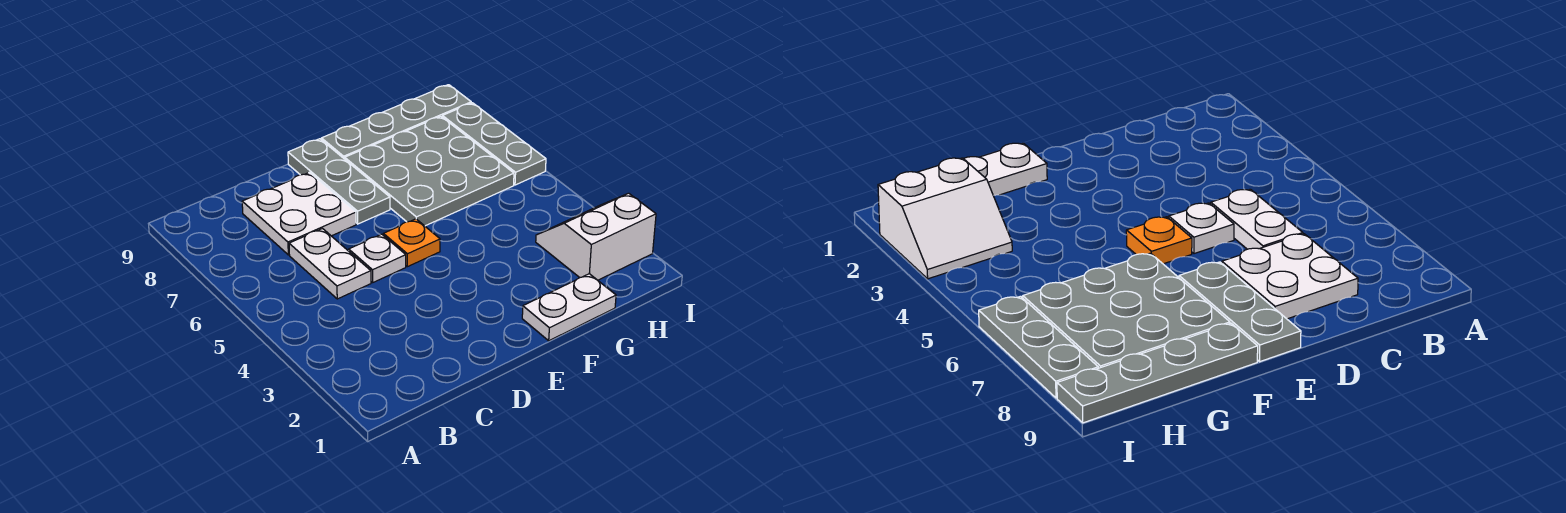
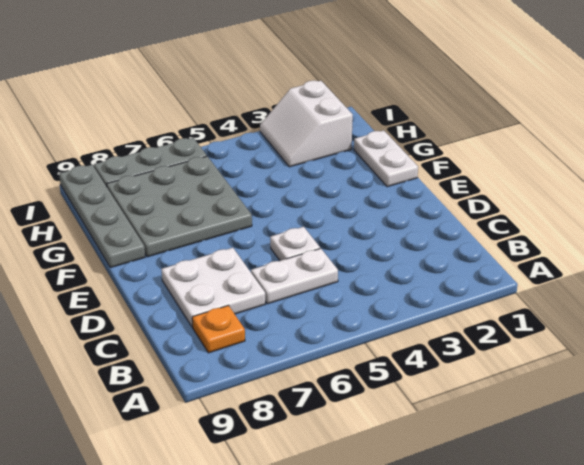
orange plate E5 level 1 -> orange plate B8 level 1
grey plate E7:E9 level 1 -> none

